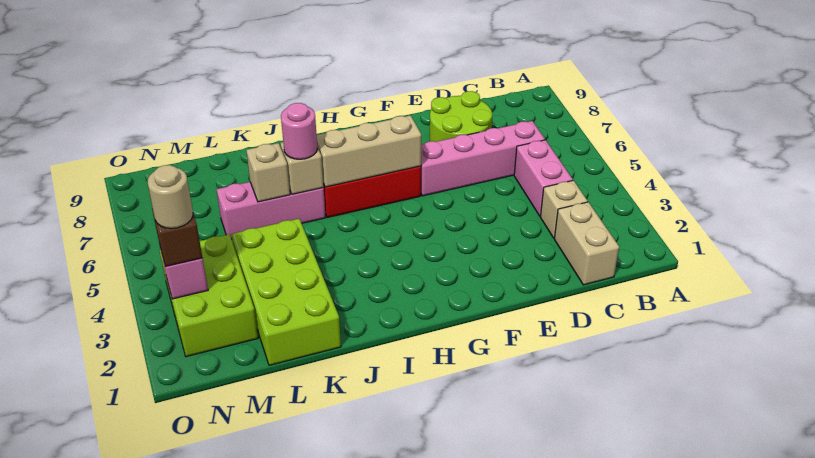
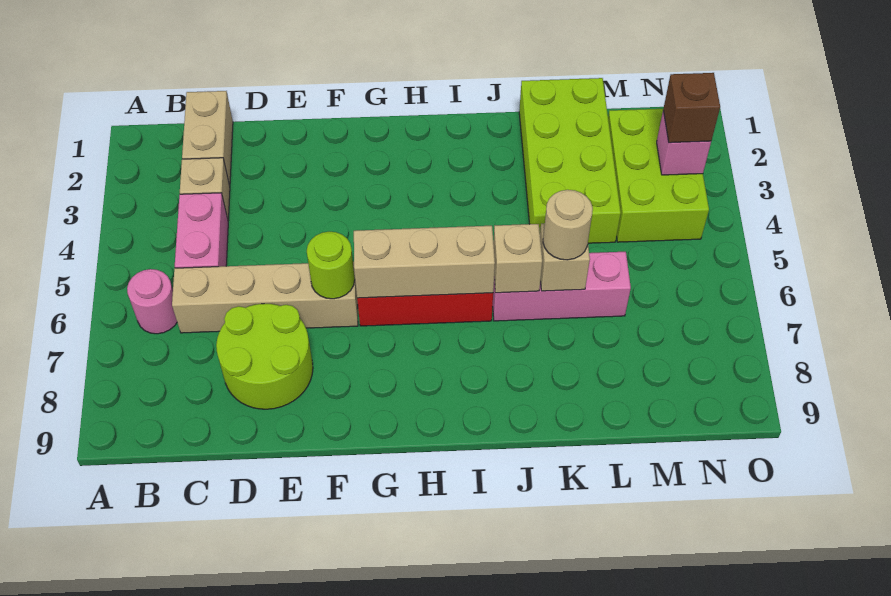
pink brick C6:F6 level 1 -> tan brick C6:F6 level 1
none -> lime round brick F6 level 2
pink round brick J6 level 3 -> pink round brick B6 level 1
tan round brick N3 level 4 -> tan round brick K6 level 3

